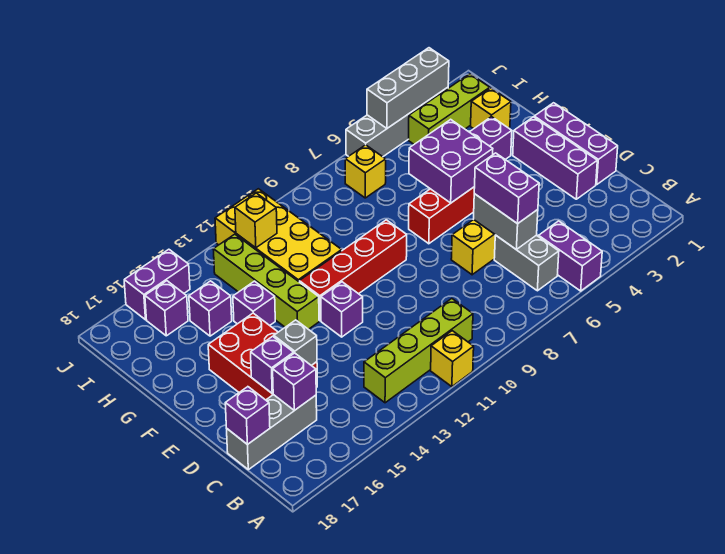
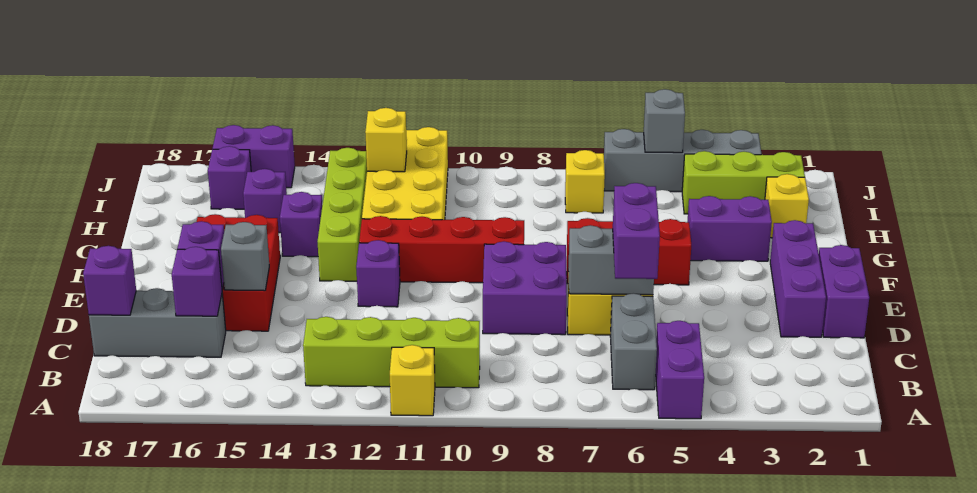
grey brick C6:D6 level 2 -> grey brick D6:D7 level 2
purple brick D1:F1 level 1 -> purple brick D1:E1 level 1
purple brick F5:G6 level 2 -> purple brick D8:E9 level 1
grey brick J3:J5 level 2 -> grey brick J5 level 2

